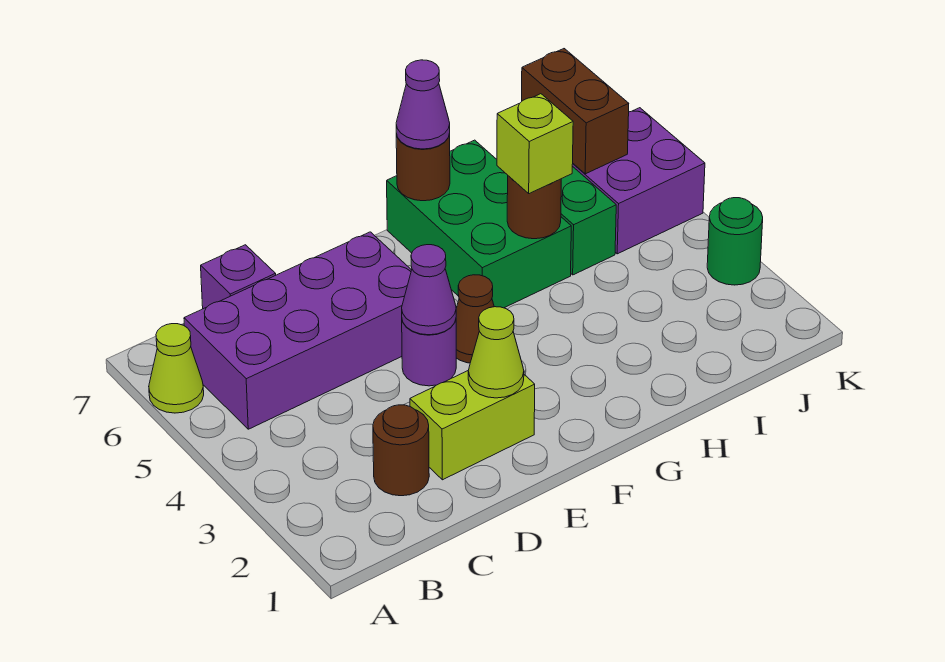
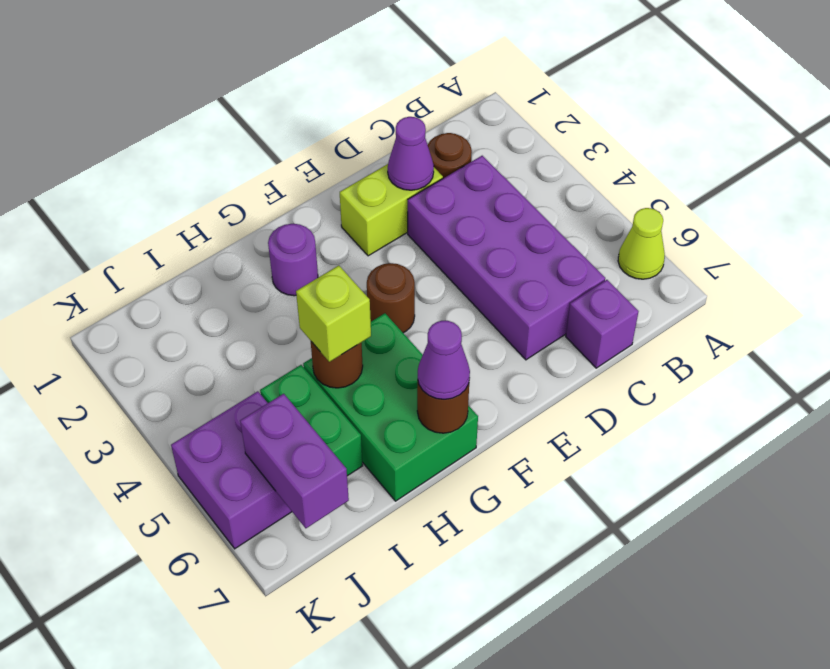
purple brick B5:E6 level 1 -> purple brick C3:D6 level 1
lime cone E2 level 2 -> none
purple round brick E4 level 1 -> purple round brick G2 level 1
purple cone E4 level 2 -> purple cone D2 level 2
brown cone F4 level 1 -> brown round brick F4 level 1
brown brick J6:J7 level 2 -> purple brick J6:J7 level 2
green round brick K3 level 1 -> none

